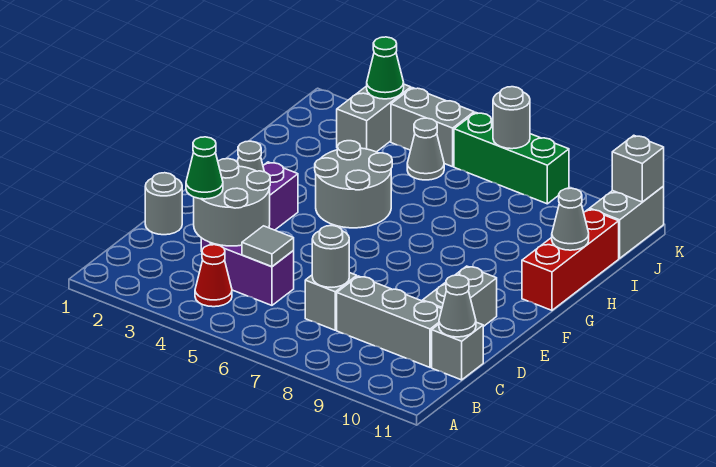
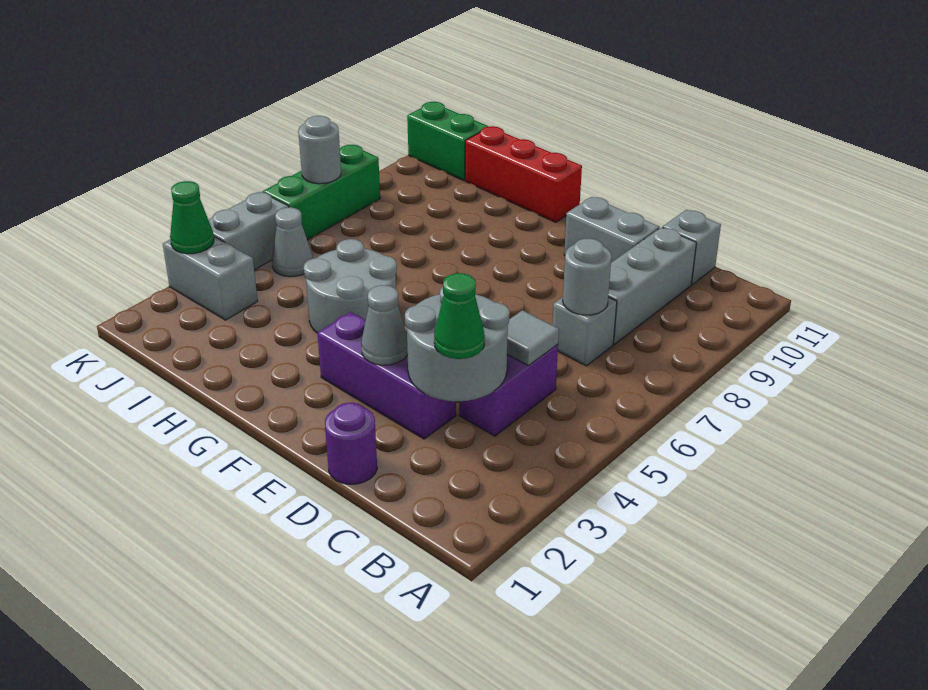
red cone B4 level 1 -> none
grey cone C11 level 2 -> none
grey round brick D1 level 1 -> purple round brick D1 level 1
grey cone H11 level 2 -> none
grey brick J11:K11 level 1 -> green brick J11:K11 level 1
grey brick K11 level 2 -> none

